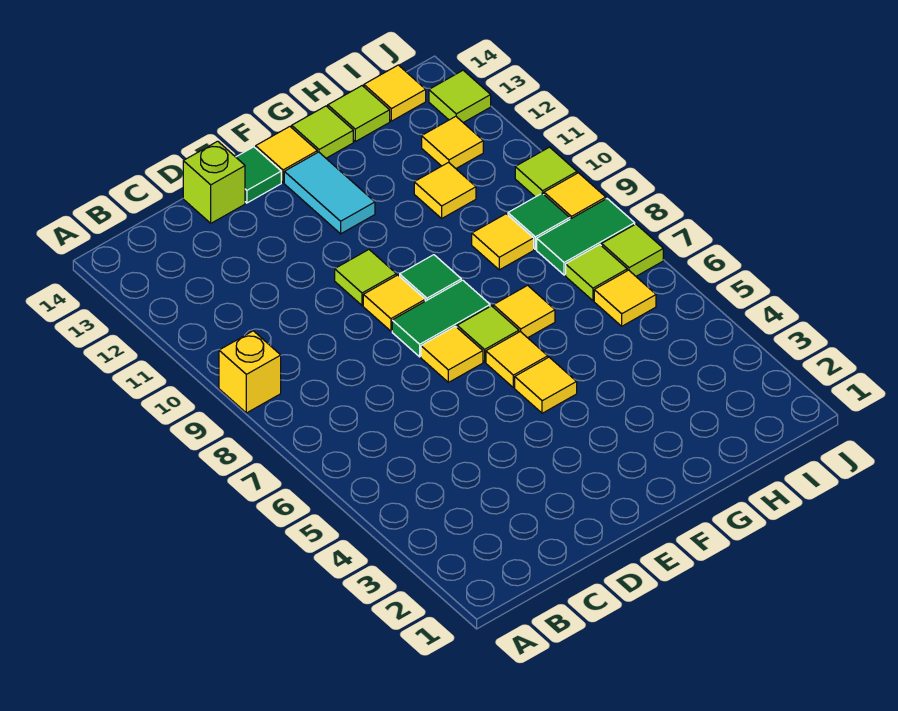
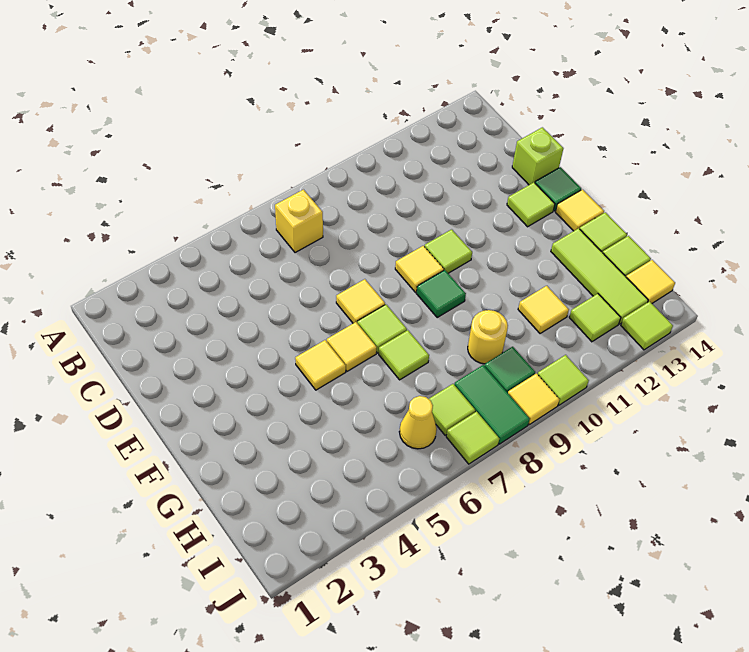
yellow brick A9 level 1 -> yellow brick B7 level 1
green tile E8:F8 level 1 -> none
none -> lime tile E13 level 1
cyan tile F12:F13 level 1 -> none
yellow tile G7 level 1 -> lime tile G7 level 1
none -> lime tile G13:I13 level 1
yellow tile H9 level 1 -> yellow round brick H9 level 1
yellow tile I6 level 1 -> yellow cone I6 level 1
yellow tile I12 level 1 -> lime tile I12 level 1

